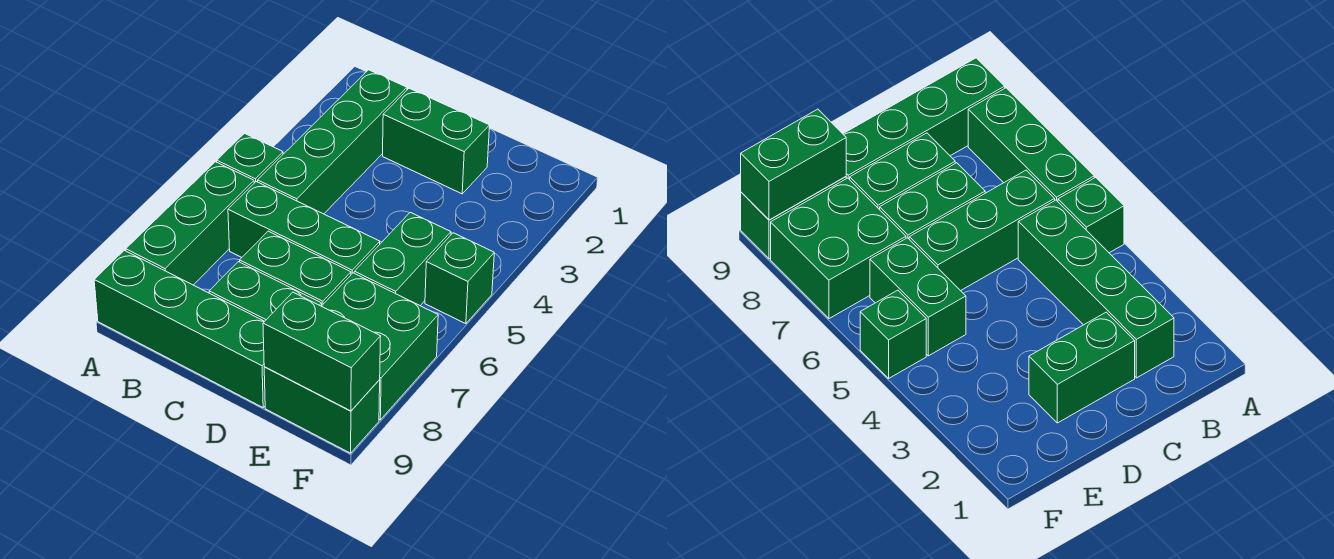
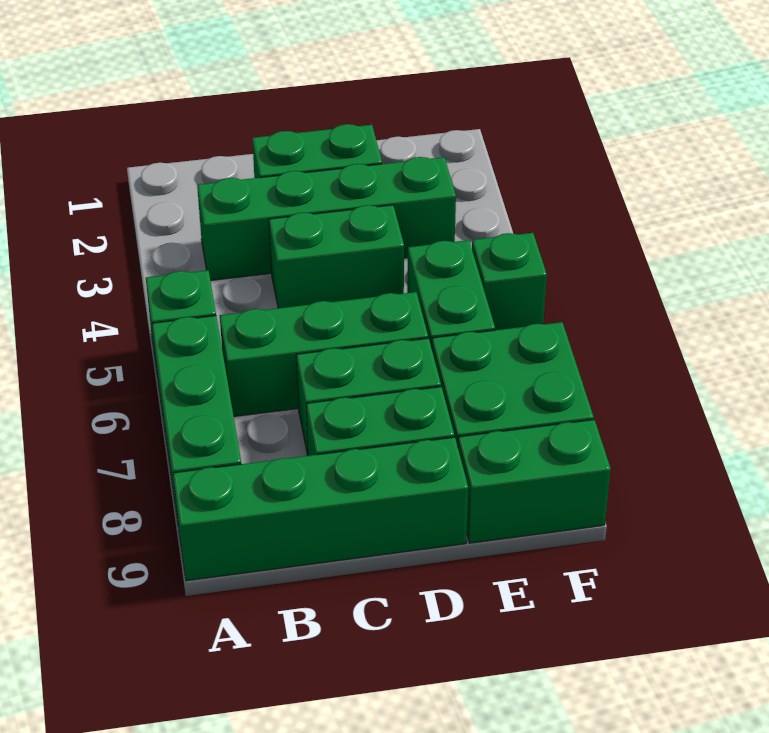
green brick B2:B5 level 1 -> green brick B3:E3 level 1
green brick E9:F9 level 2 -> green brick C4:D4 level 1

